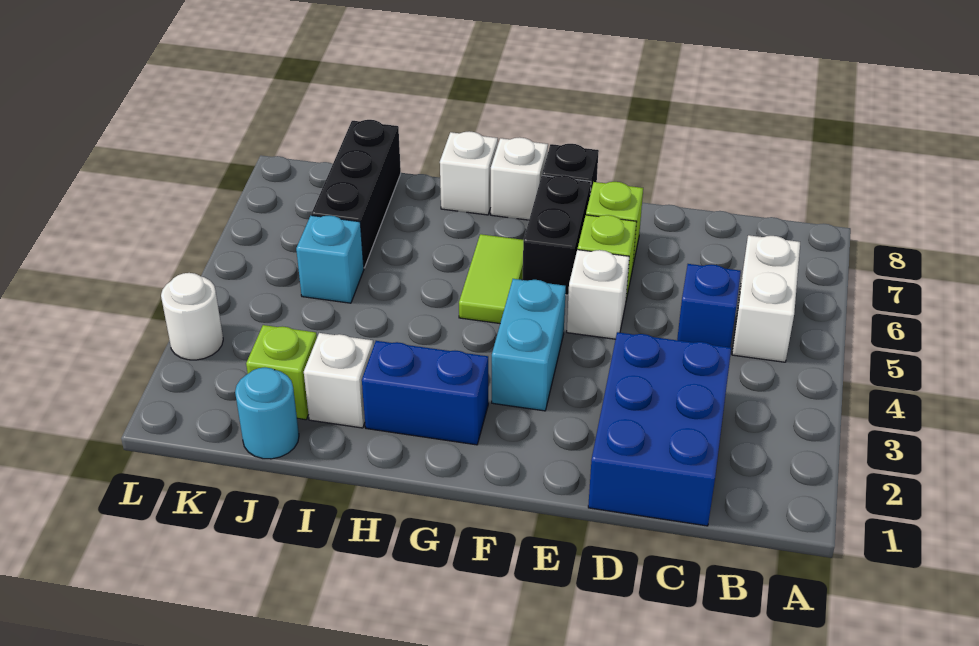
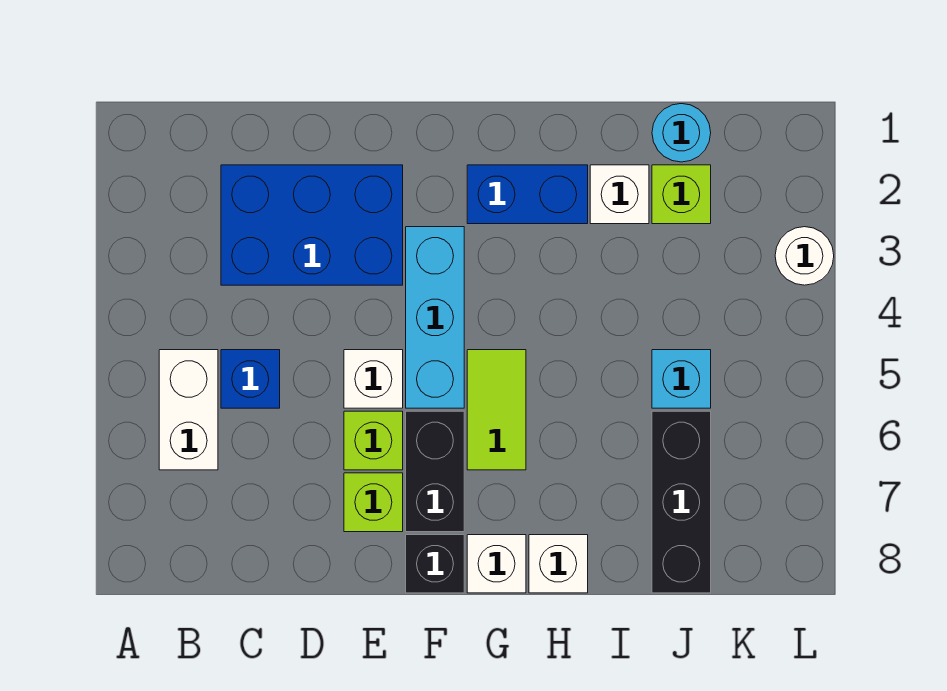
blue brick C1:D3 level 1 -> blue brick C2:E3 level 1
cyan brick F3:F4 level 1 -> cyan brick F3:F5 level 1

